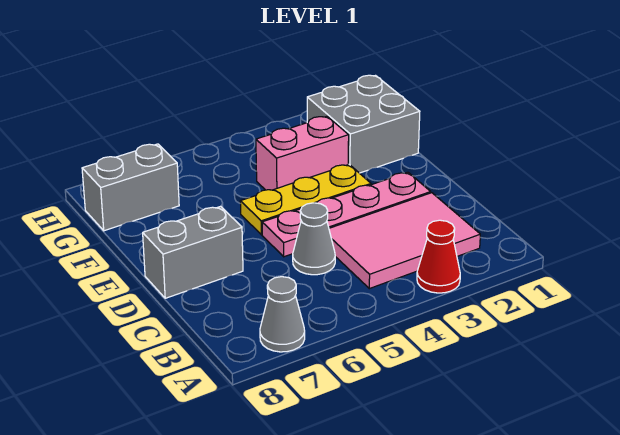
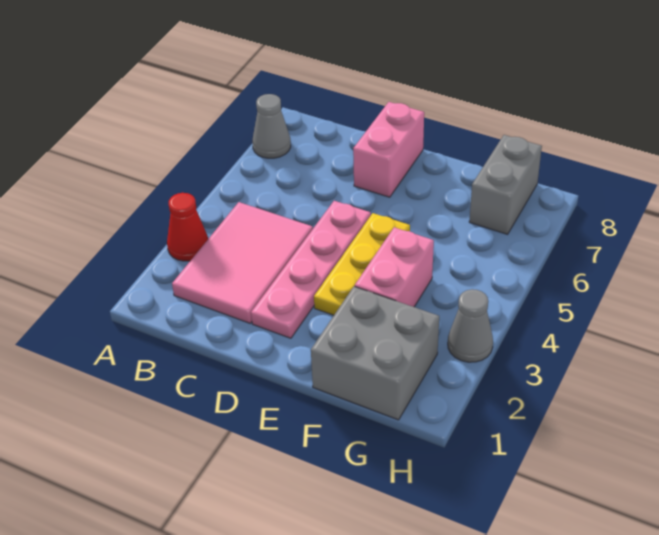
grey cone C5 level 1 -> grey cone H3 level 1
grey brick D7:D8 level 1 -> pink brick D7:D8 level 1

